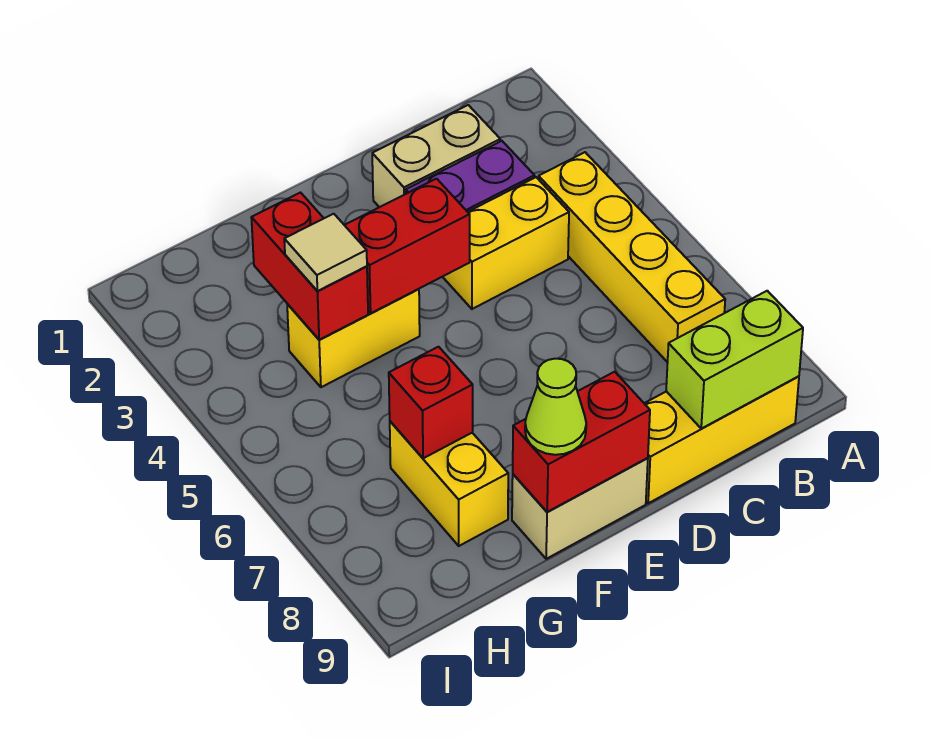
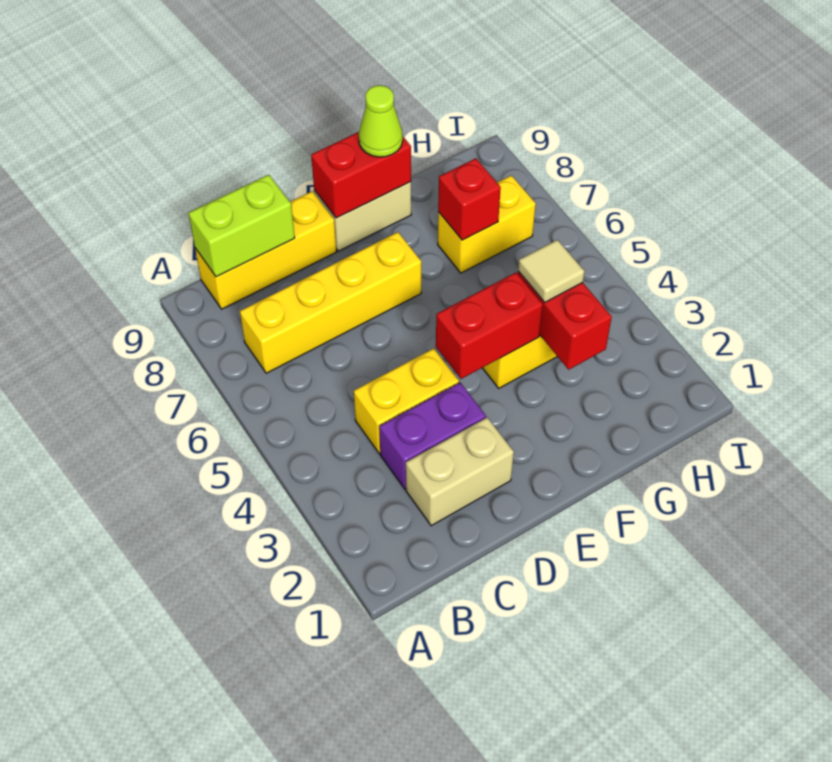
yellow brick B4:B7 level 1 -> yellow brick B7:E7 level 1
yellow brick G7:G8 level 1 -> yellow brick G7:H7 level 1

